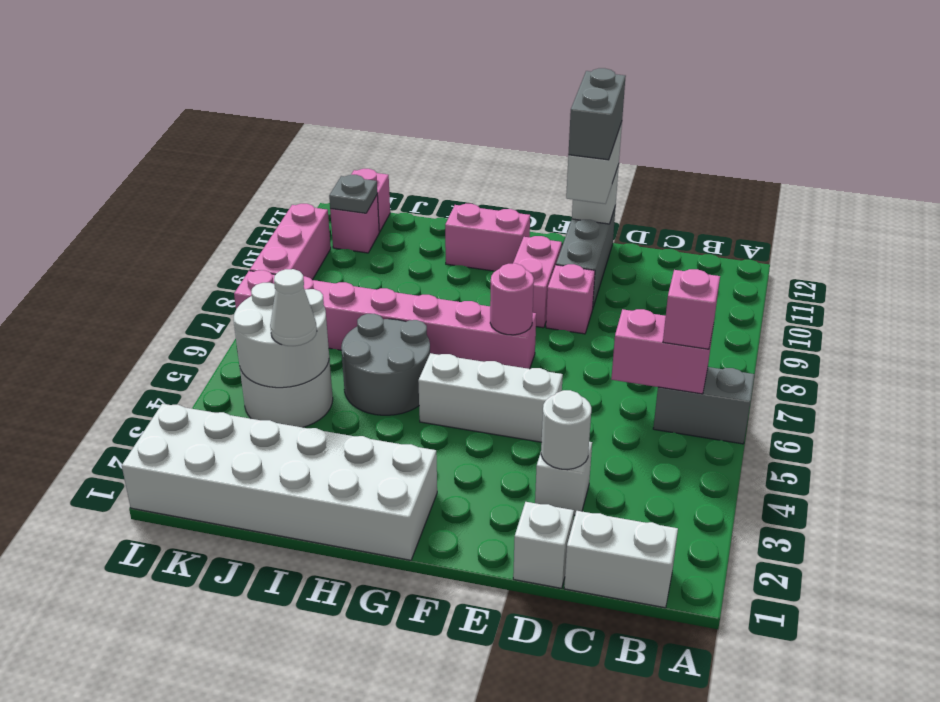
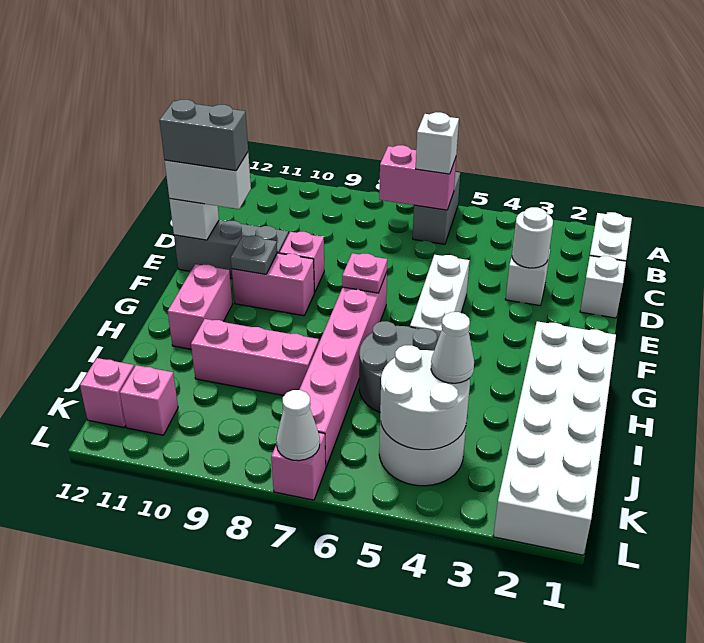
pink brick B6:C6 level 2 -> pink brick B6:B7 level 2
pink brick B6 level 3 -> white brick B6 level 3
pink round brick F7 level 2 -> pink plate F7 level 2
grey plate K11 level 2 -> grey plate F10 level 2
none -> white cone L7 level 2
pink brick L8:L10 level 1 -> pink brick I8:I10 level 1

